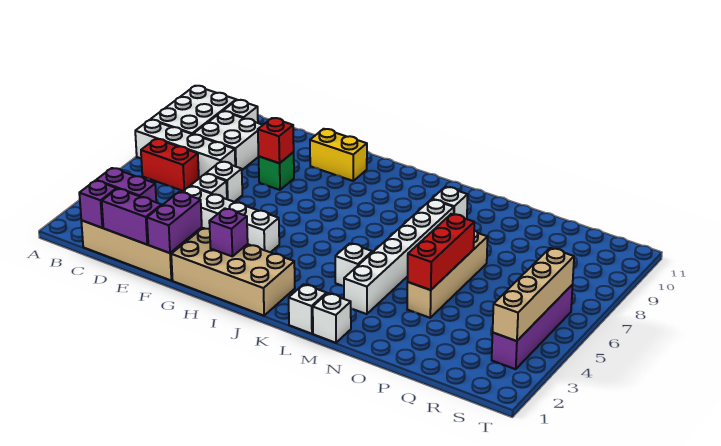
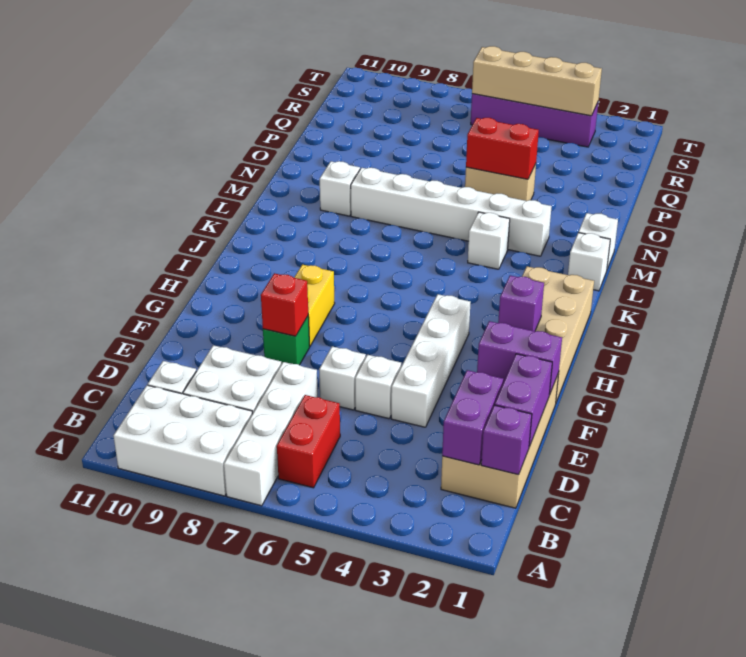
yellow brick G10:H10 level 1 -> yellow brick G8:H8 level 1
tan brick O4:O7 level 1 -> tan brick O4:O5 level 1
red brick O4:O6 level 2 -> red brick O4:O5 level 2

